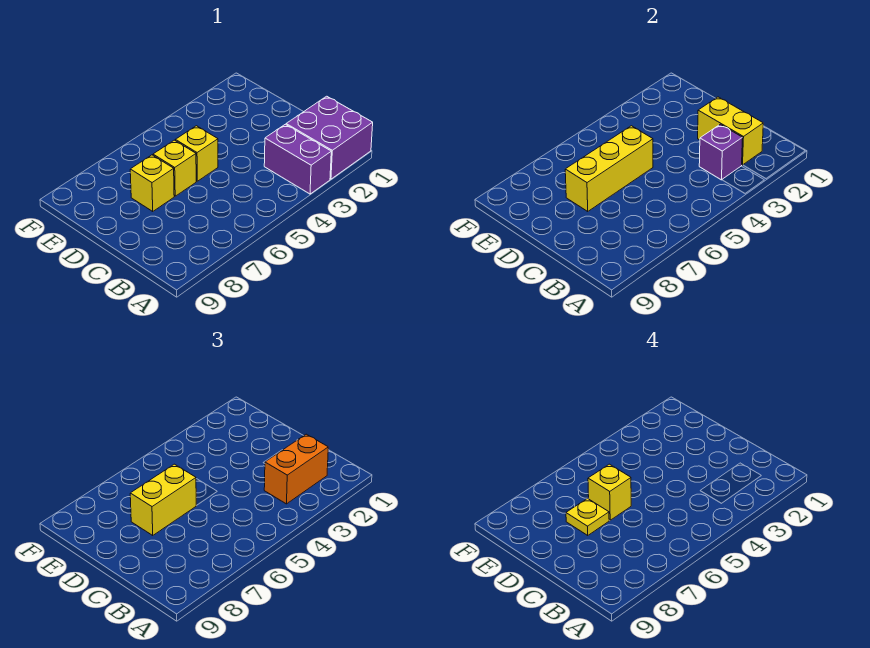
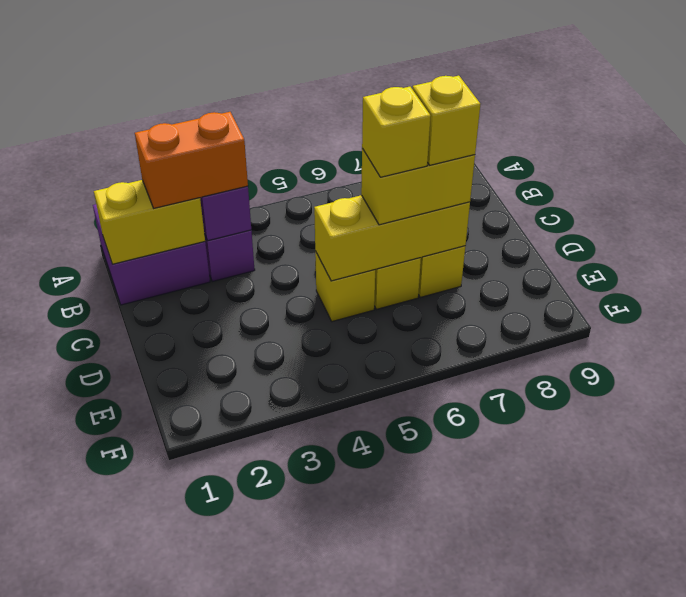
yellow brick B2:C2 level 2 -> yellow brick B1:B2 level 2
yellow plate D7 level 4 -> yellow brick D7 level 4

